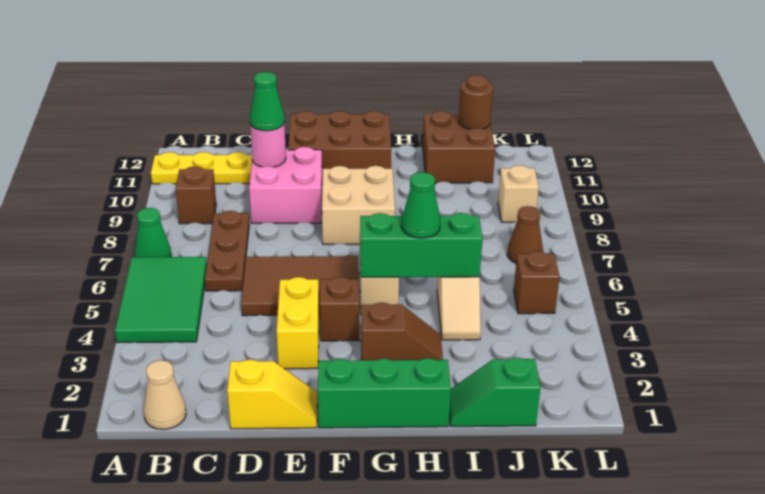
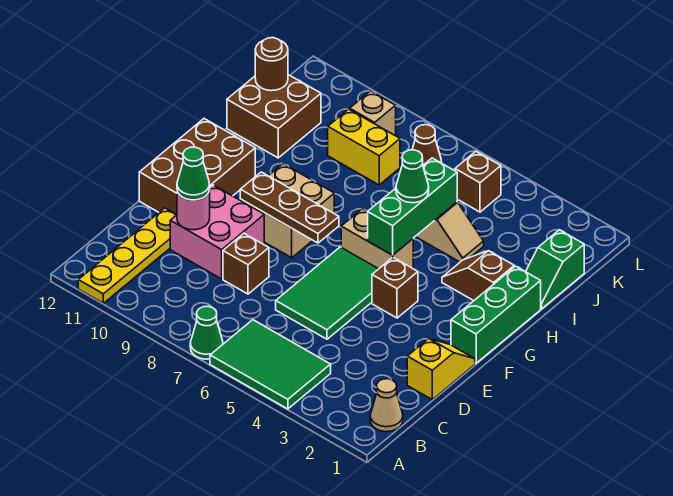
brown brick B9 level 1 -> brown brick D8 level 1
brown plate C6:C8 level 1 -> brown plate F7:F9 level 2
brown tile D5:F6 level 1 -> green tile D5:F6 level 1
yellow brick E3:E4 level 1 -> yellow brick J8:J9 level 1
brown slope G3:H3 level 1 top G -> brown slope H2:H3 level 1 top 2

